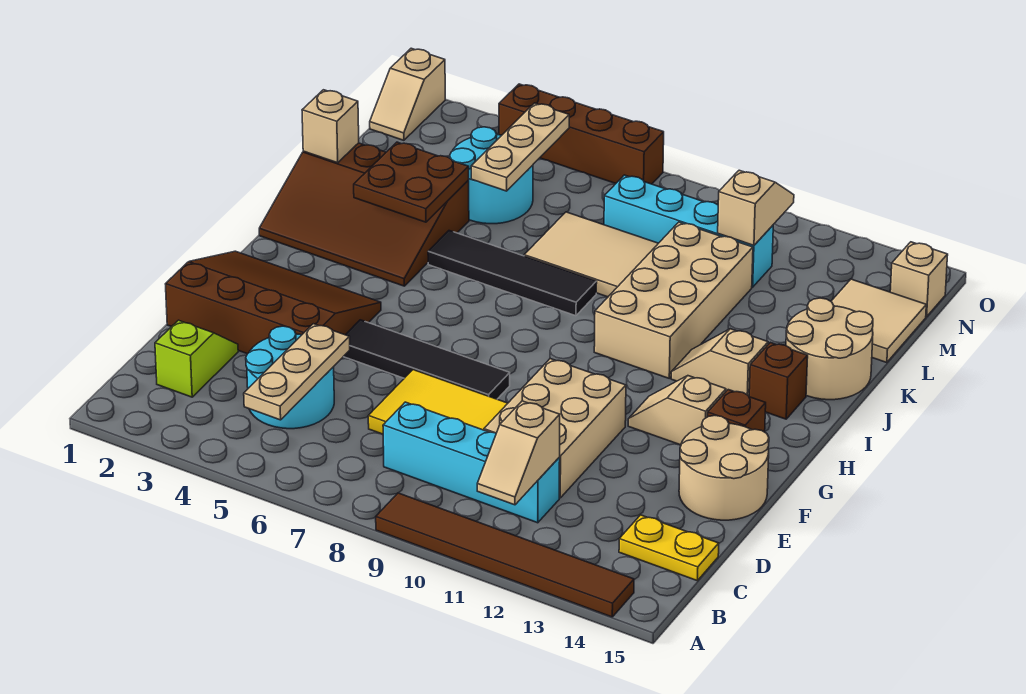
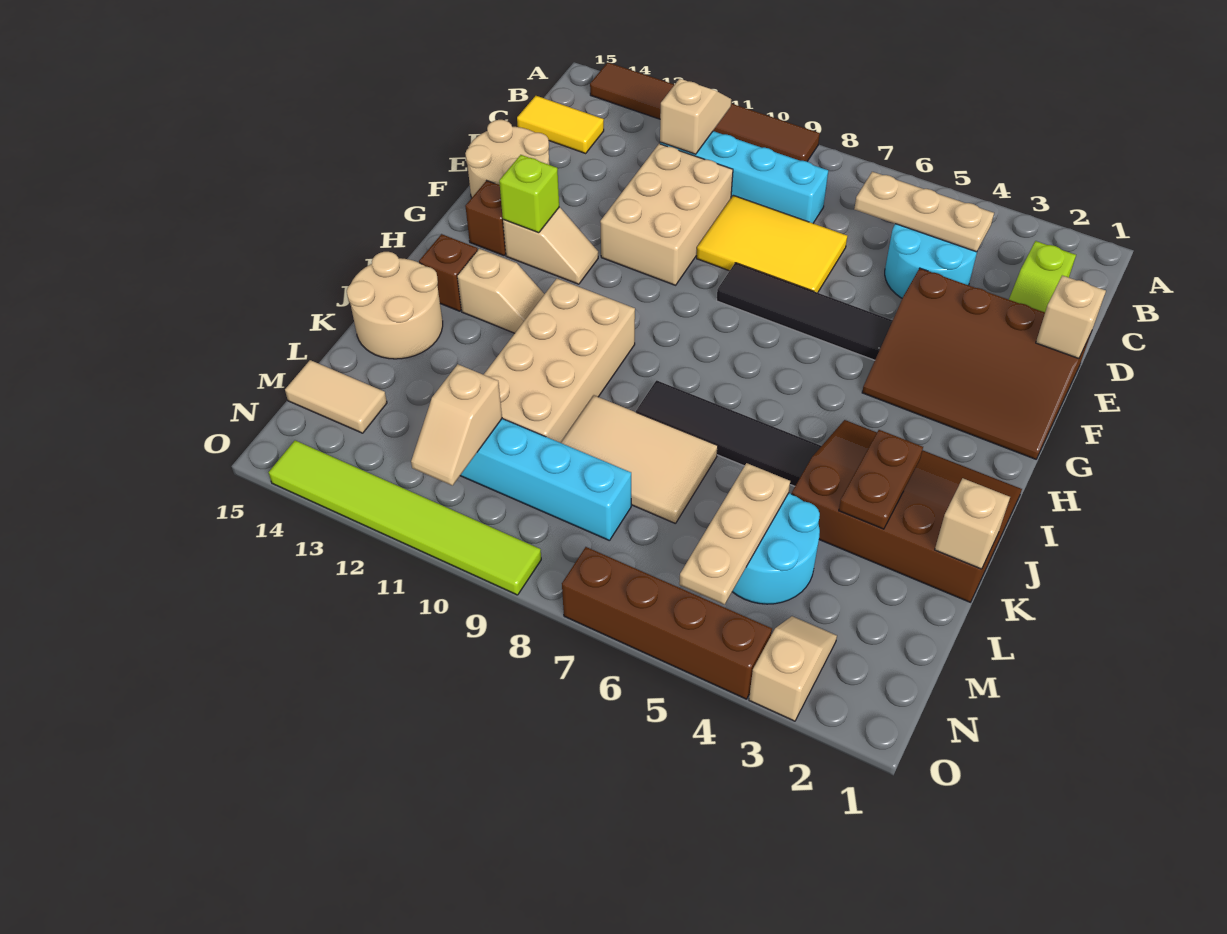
tan plate B5:D5 level 2 -> tan plate C4:C6 level 2
yellow plate C14:C15 level 1 -> yellow tile C14:C15 level 1
none -> lime brick G13 level 2
brown plate J3:K4 level 2 -> brown plate J3:K3 level 2
tan tile L14:M15 level 1 -> tan tile M14:M15 level 1
tan slope N1:O1 level 1 top O -> tan slope N3:O3 level 1 top O
tan brick N15 level 1 -> tan brick E1 level 2
none -> lime tile O9:O14 level 1

